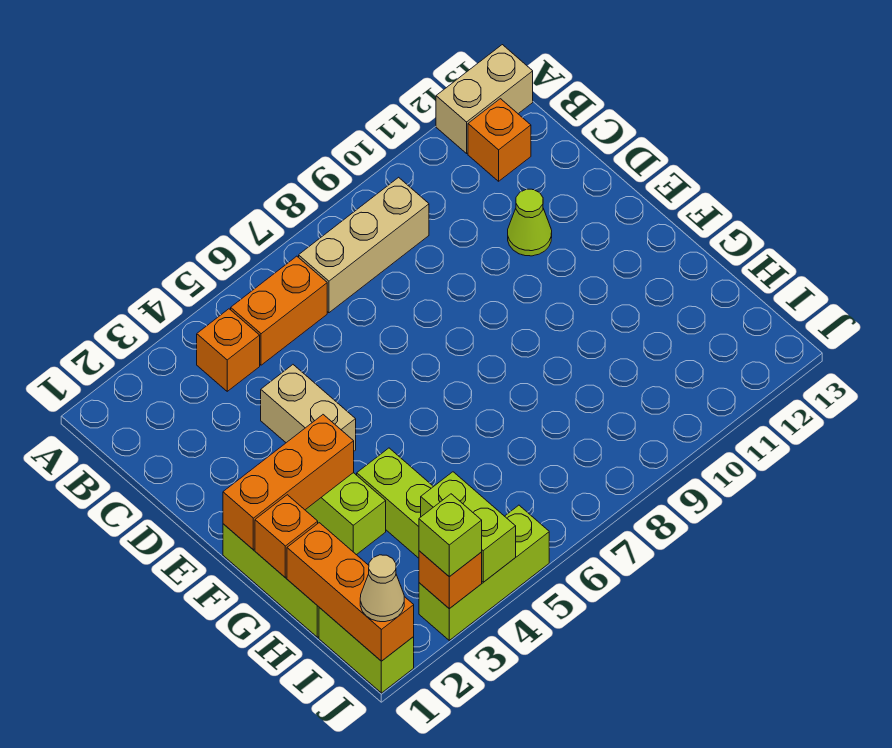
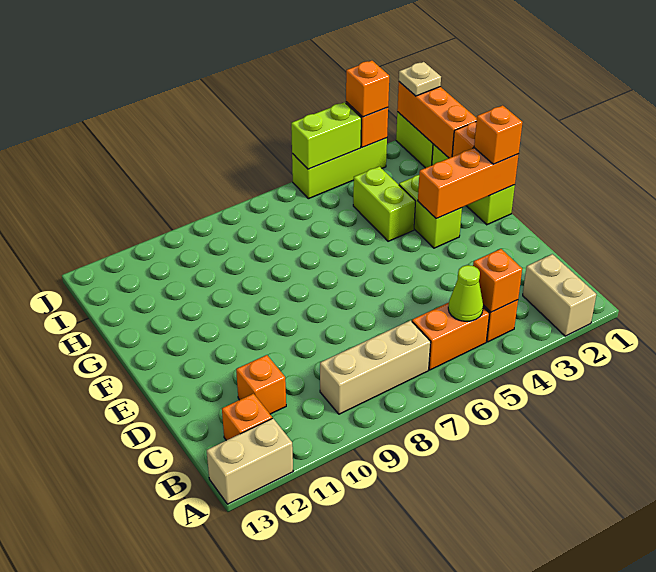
none -> orange brick B4 level 2
none -> orange brick C11 level 1
tan brick D4:E4 level 1 -> tan brick A2:B2 level 1
lime cone D11 level 1 -> lime cone B5 level 2
none -> orange brick F1 level 3
lime brick I4:J4 level 2 -> lime brick J4:J5 level 2
tan cone J1 level 3 -> tan plate J1 level 3
lime brick J3 level 3 -> orange brick J3 level 3

